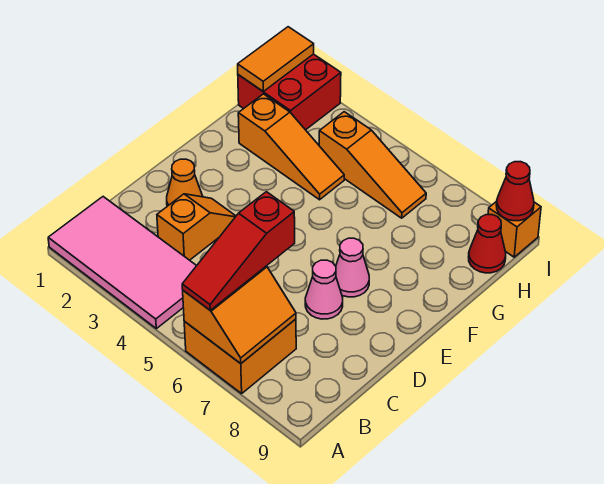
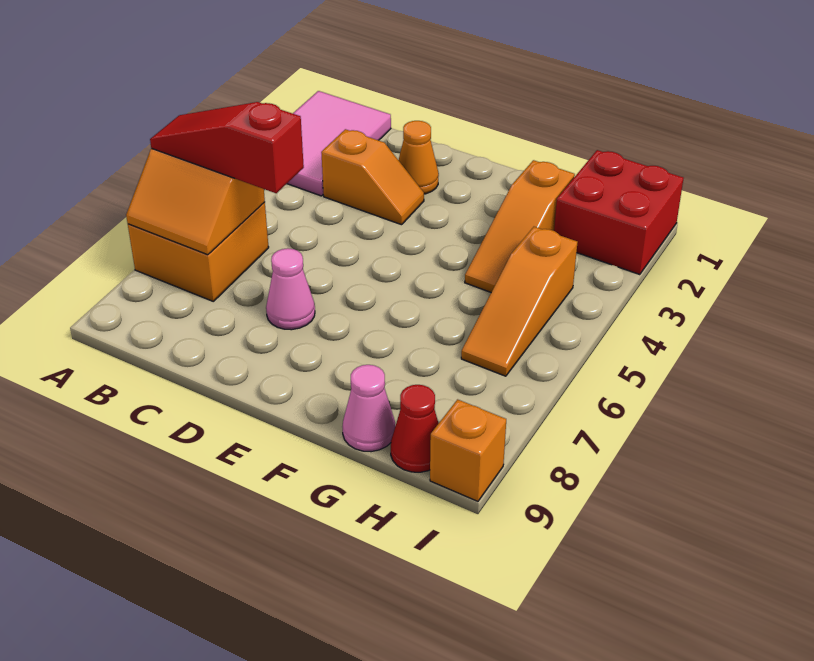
pink tile A1:B4 level 1 -> pink tile A1:B3 level 1
pink cone E7 level 1 -> pink cone G9 level 1
orange tile H1:I1 level 2 -> none
red cone I9 level 2 -> none

